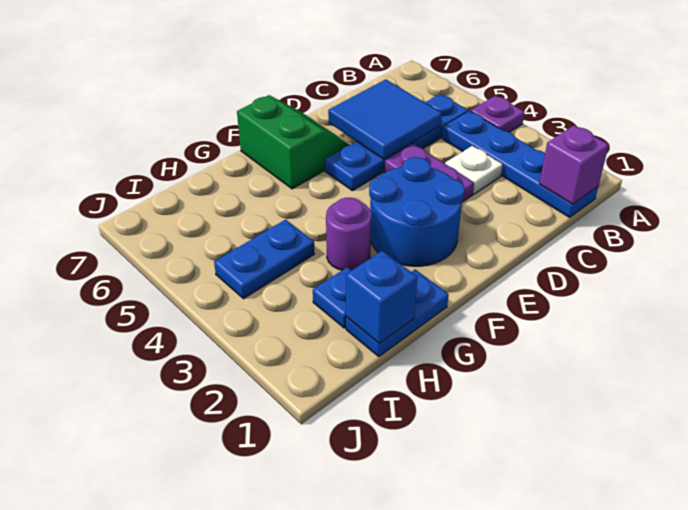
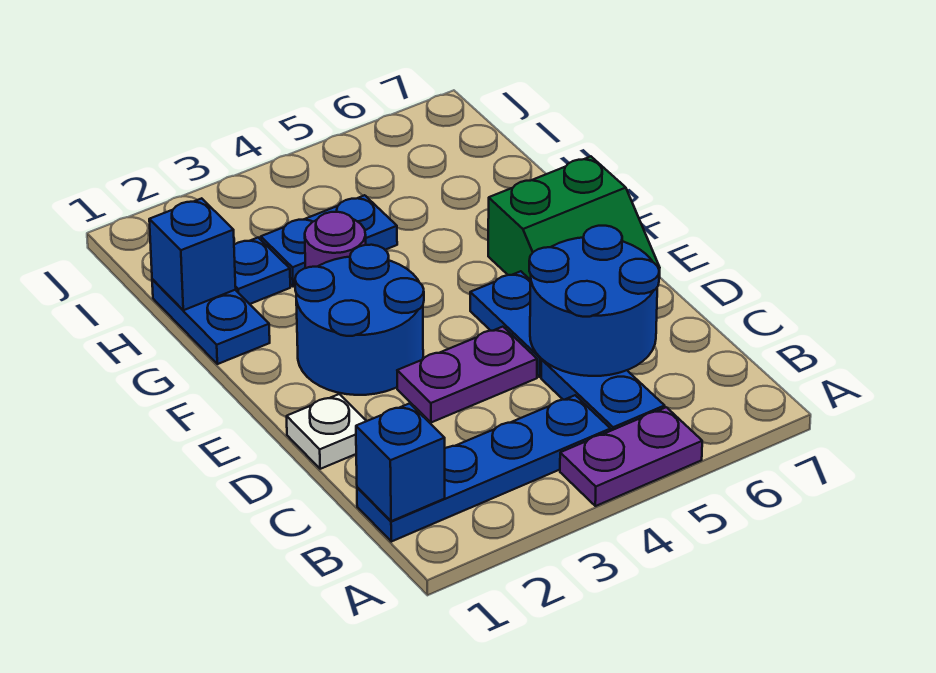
purple plate A4 level 1 -> purple plate A4:A5 level 1
purple brick B1 level 2 -> blue brick B1 level 2
white plate C3 level 1 -> white plate D1 level 1
blue tile C5:D6 level 2 -> blue round brick C5:D6 level 2
blue plate H4:I4 level 1 -> blue plate H3:H4 level 1

